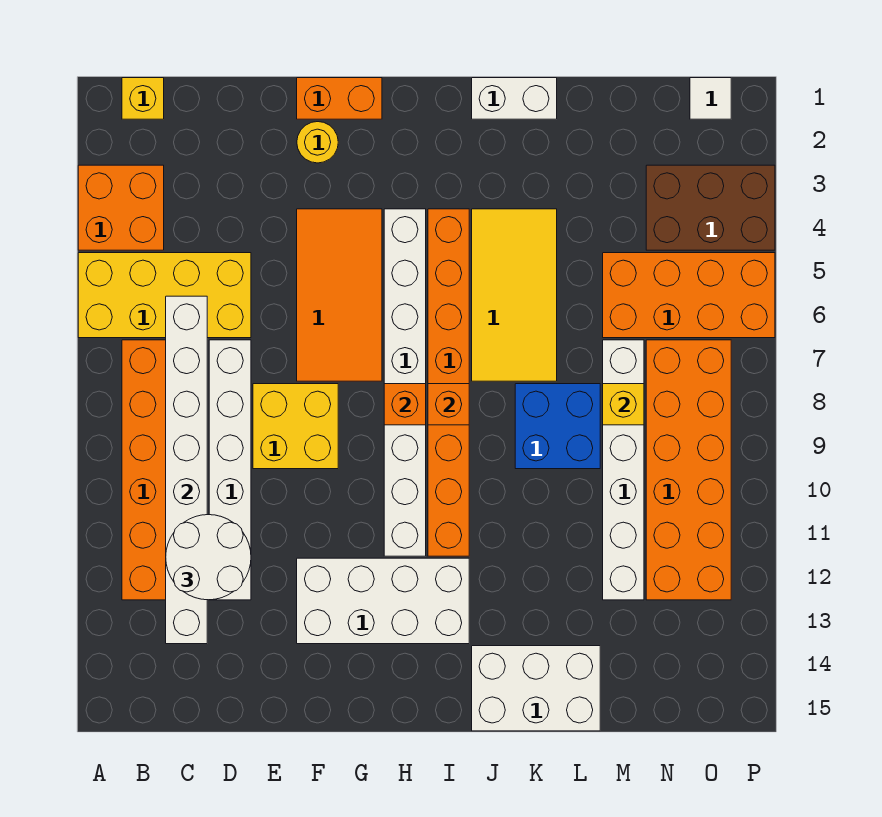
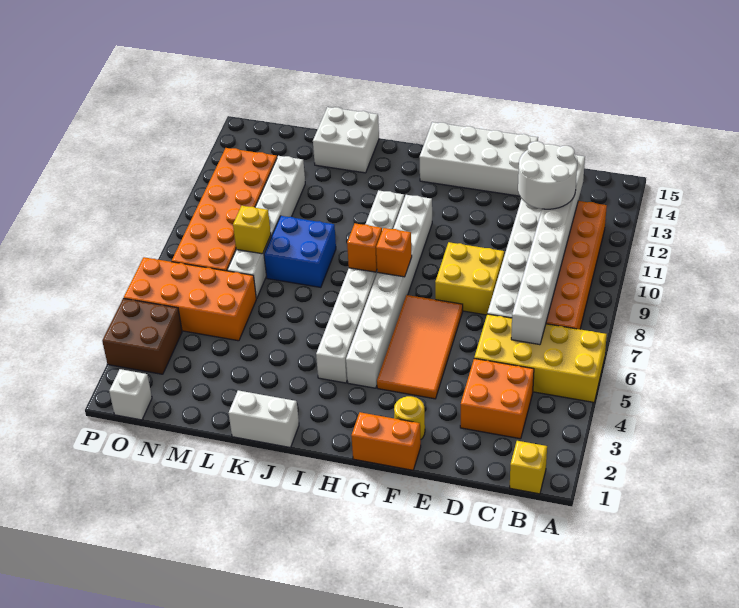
orange brick A3:B4 level 1 -> orange brick C3:D4 level 1
white brick F12:I13 level 1 -> white brick E14:H15 level 1
orange brick I4:I11 level 1 -> white brick I4:I11 level 1
yellow tile J4:K7 level 1 -> none
white brick J14:L15 level 1 -> white brick K14:L15 level 1
brown brick N3:P4 level 1 -> brown brick O3:P4 level 1
white tile O1 level 1 -> white brick O1 level 1

